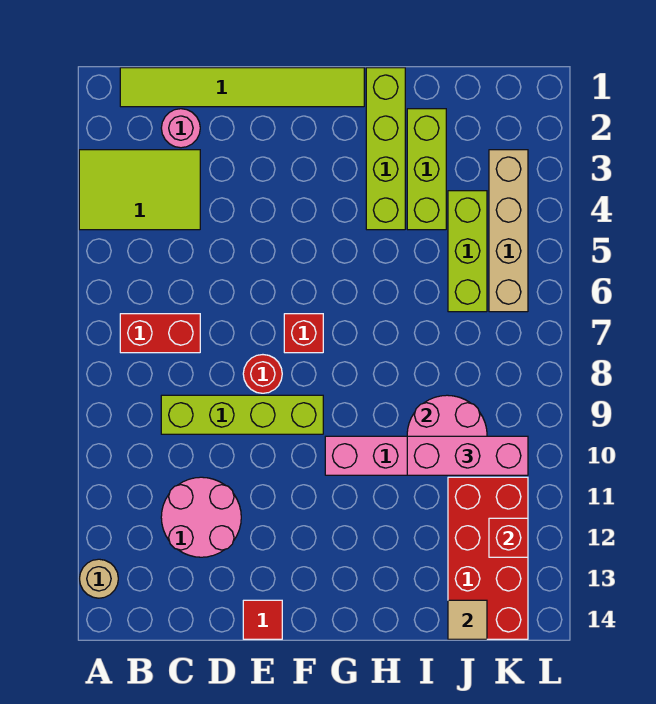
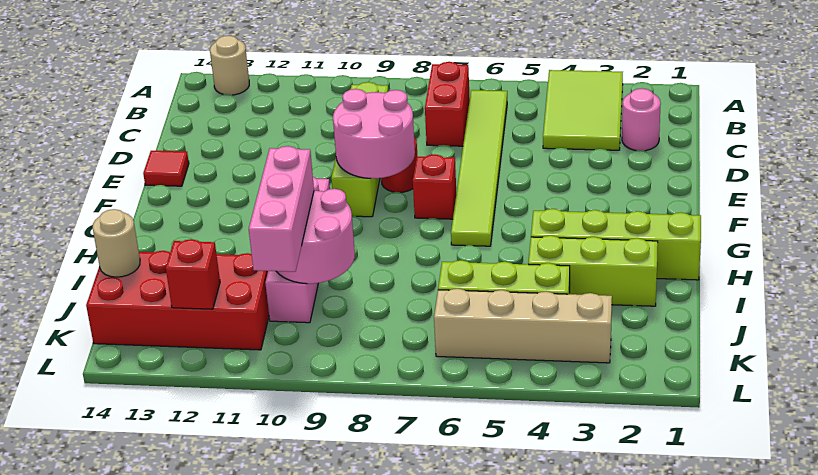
lime tile B1:G1 level 1 -> lime tile B6:G6 level 1
pink round brick C11:D12 level 1 -> pink round brick E8:F9 level 2
tan tile J14 level 2 -> tan round brick J14 level 2

